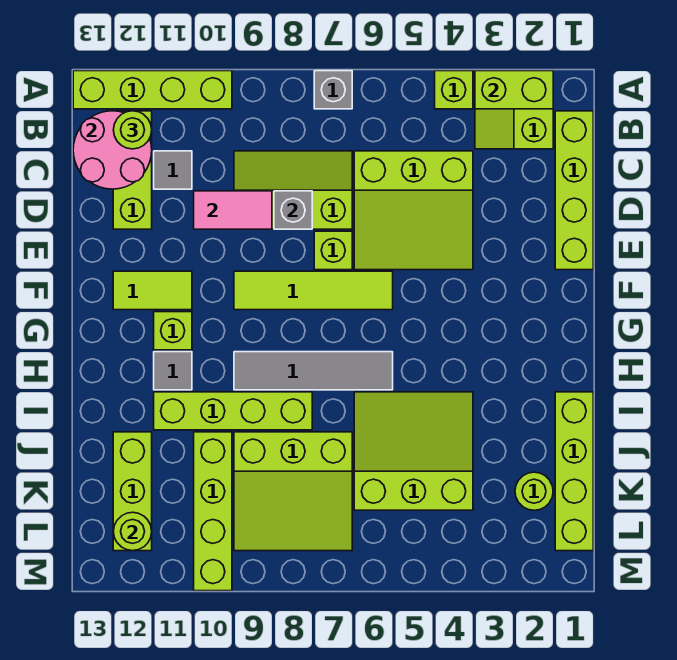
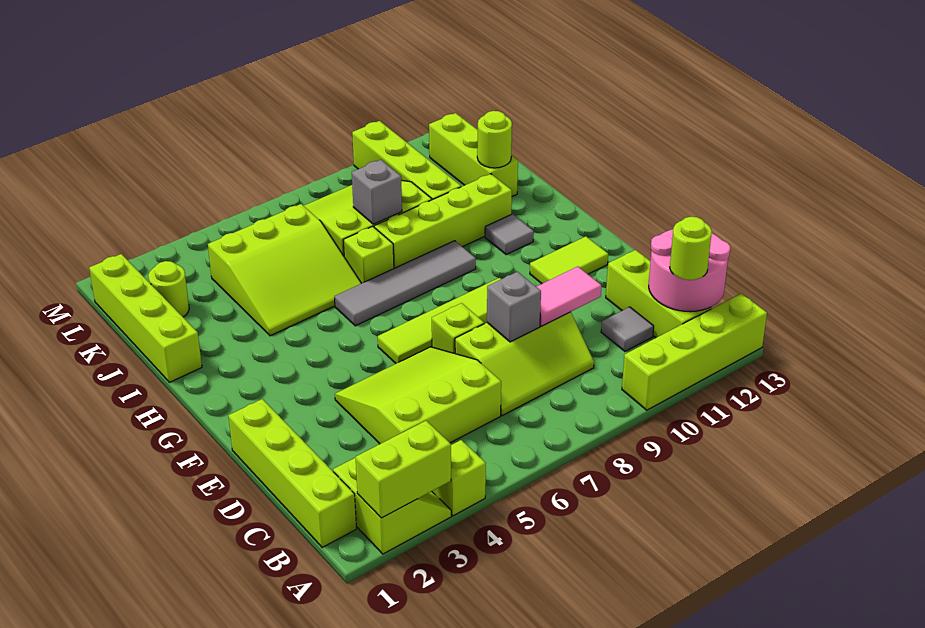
grey brick A7 level 1 -> grey brick J8 level 2
lime brick G11 level 1 -> lime brick I7 level 1
lime round brick L12 level 2 -> lime round brick J12 level 2

